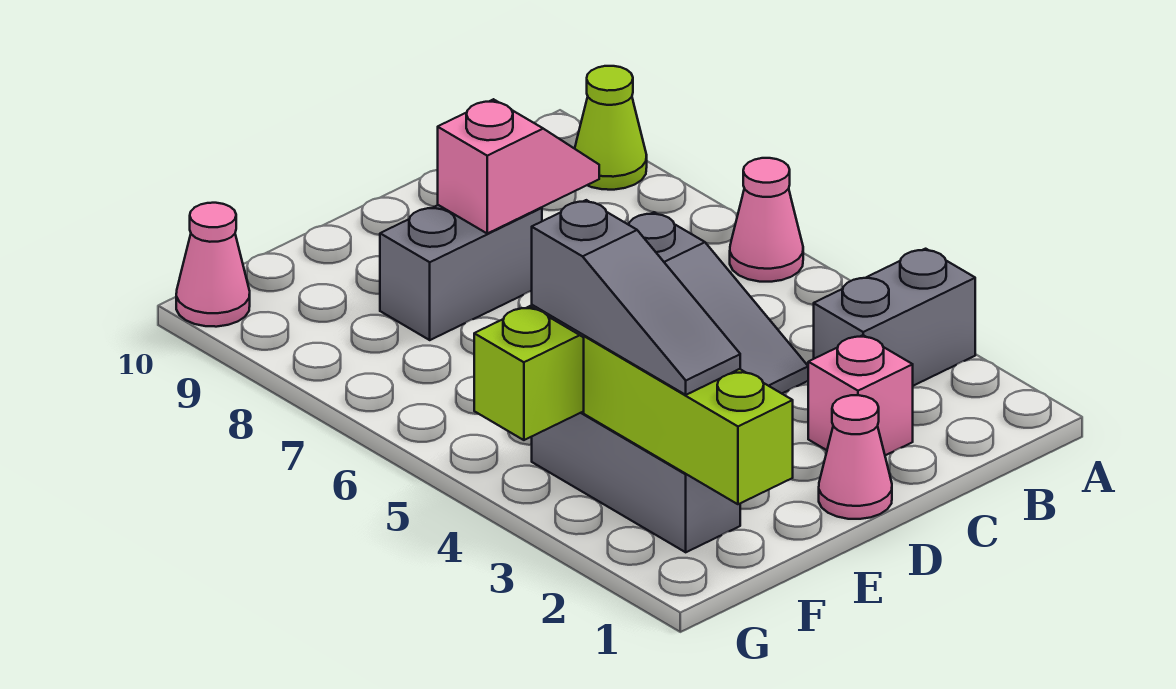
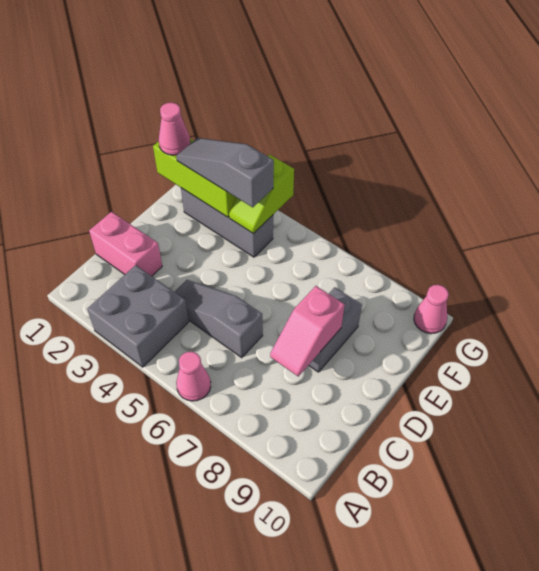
grey brick A3:B3 level 1 -> grey brick A3:B4 level 1
lime cone A9 level 1 -> none
pink brick C2 level 1 -> pink brick C1:C2 level 1
pink cone D1 level 1 -> pink cone F1 level 3

